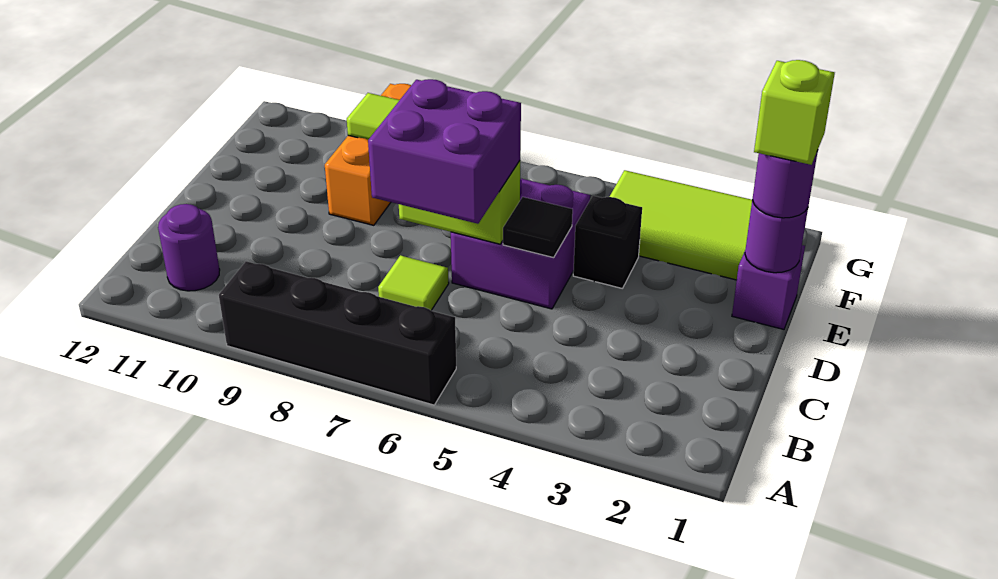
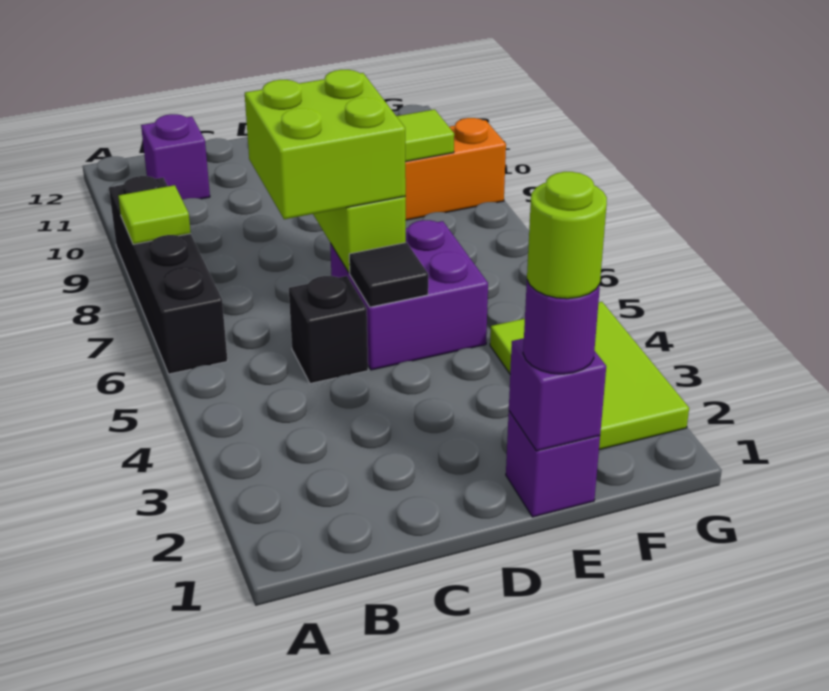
purple round brick B11 level 1 -> purple brick B11 level 1
purple brick C6:D7 level 3 -> lime brick C6:D7 level 3
lime tile C7 level 1 -> lime tile A8 level 2
purple round brick E1 level 2 -> purple brick E1 level 2
lime brick E1 level 4 -> lime round brick E1 level 4
black brick E4 level 1 -> black brick C5 level 1

